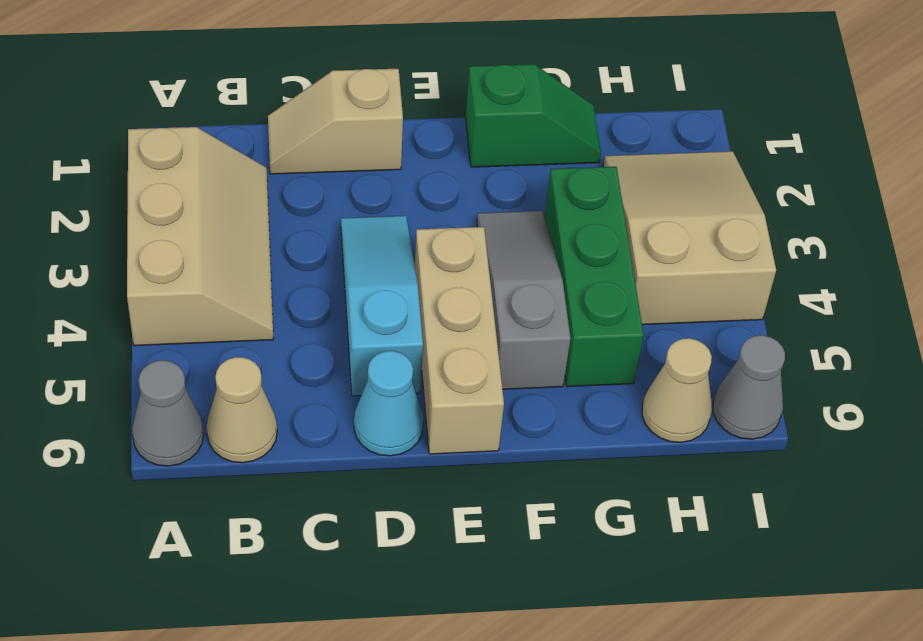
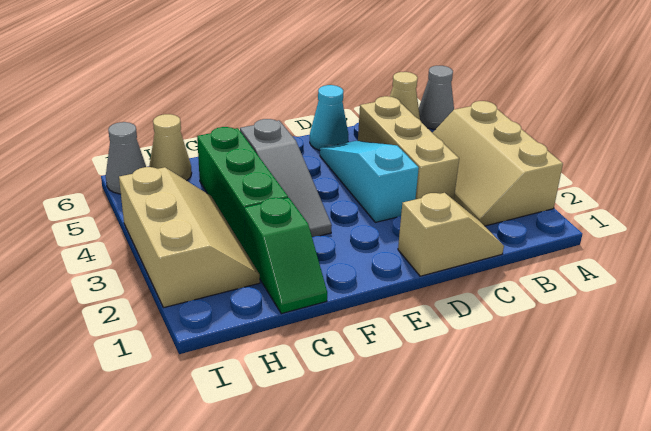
cyan slope D3:D5 level 1 top 5 -> cyan slope D3:D5 level 1 top 3
tan brick E4:E6 level 1 -> tan brick C3:C5 level 1
green slope F1:G1 level 1 top F -> green slope G1:G2 level 1 top 2
tan slope H2:I4 level 1 top 4 -> tan slope H2:I4 level 1 top I

